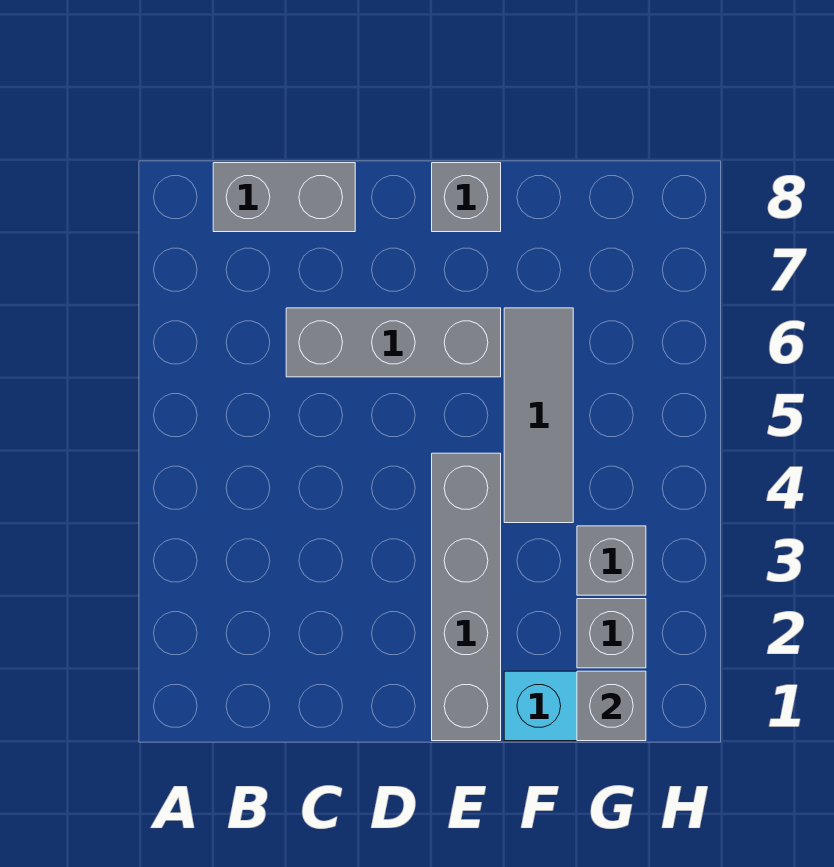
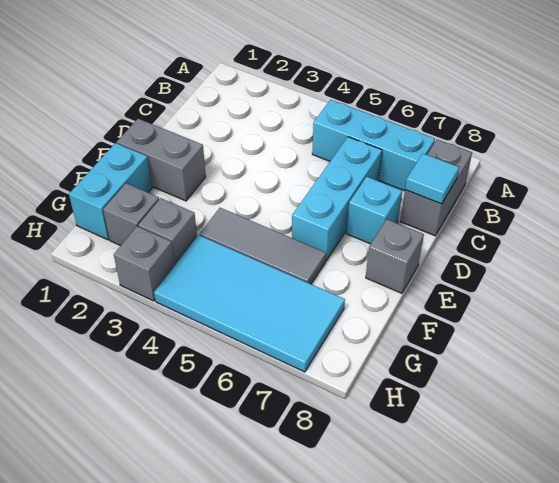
none -> cyan brick B5:B7 level 1
grey brick C6:E6 level 1 -> cyan brick C6:E6 level 1
none -> cyan tile C8 level 2
none -> cyan brick D7 level 1
grey brick E1:E4 level 1 -> grey brick E1:E2 level 1
grey brick G1 level 2 -> grey brick H3 level 1
none -> cyan tile G4:H7 level 1

